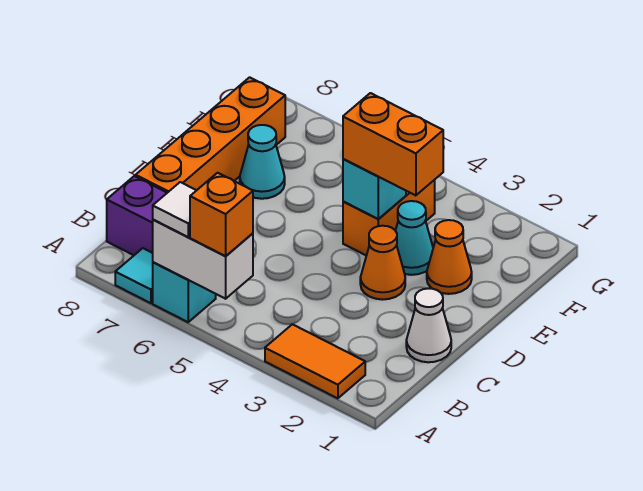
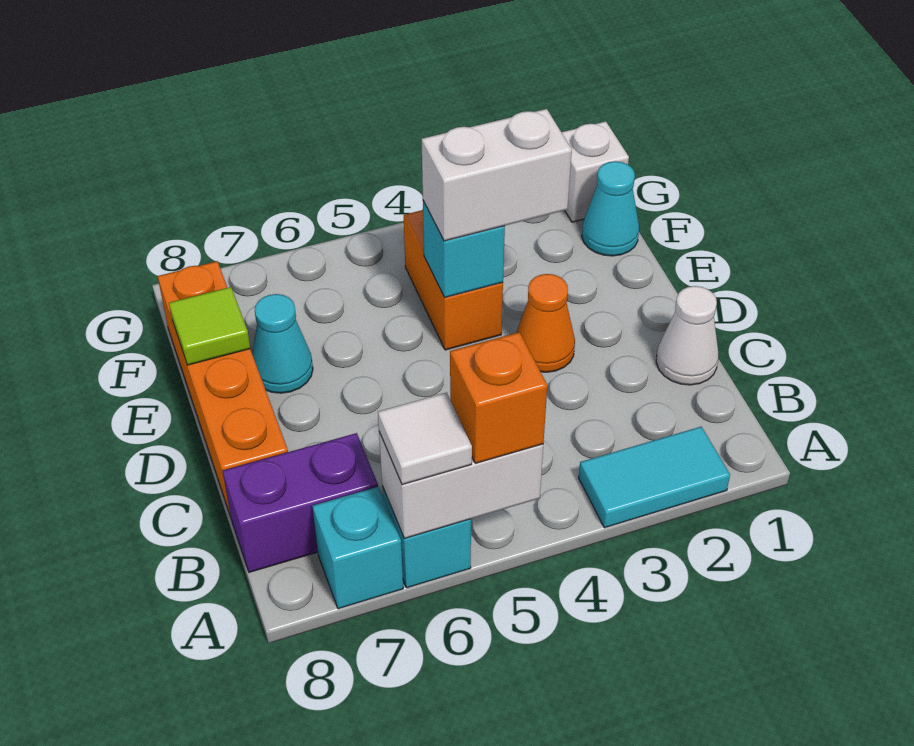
orange tile A2:A3 level 1 -> cyan tile A2:A3 level 1
cyan tile A7 level 1 -> cyan brick A7 level 1
orange cone E2 level 1 -> none
cyan cone E3 level 1 -> cyan cone F1 level 1
orange brick E3:E4 level 3 -> white brick E3:E4 level 3
none -> lime tile E8 level 2
none -> white brick G1 level 1

